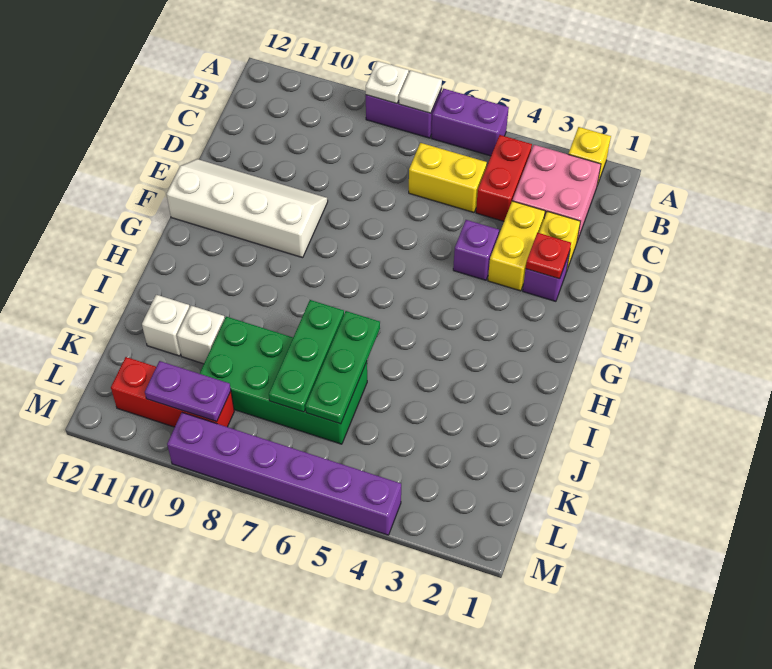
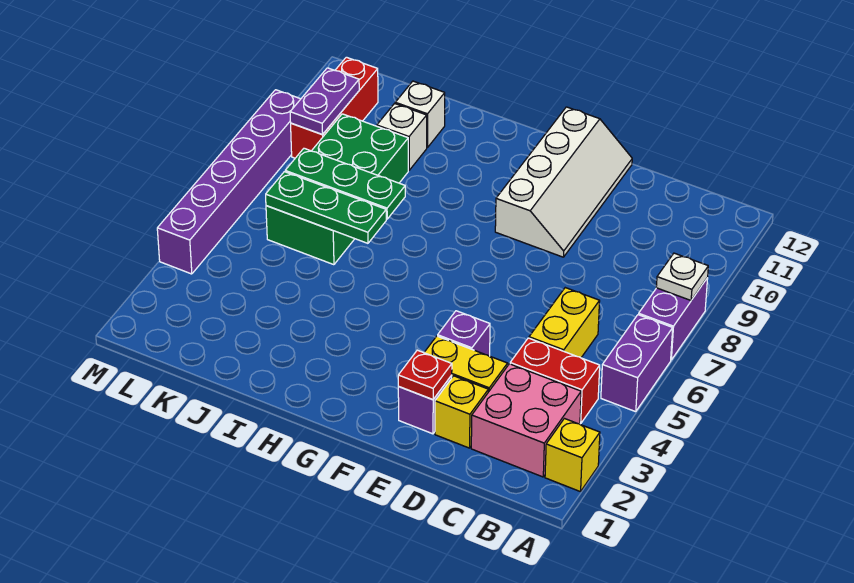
white tile A7 level 2 -> none

